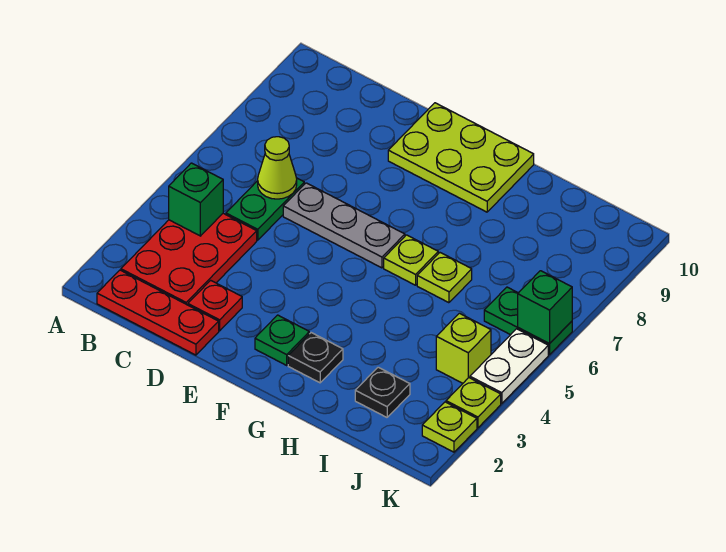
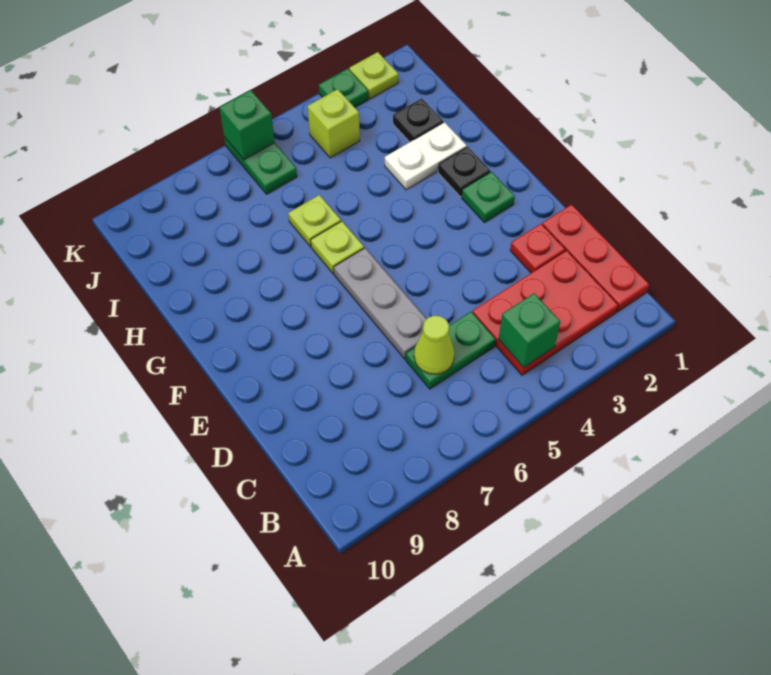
lime plate E9:G10 level 1 -> none
lime plate K3 level 1 -> green plate K3 level 1
white plate K4:K5 level 1 -> white plate H2:H3 level 1

